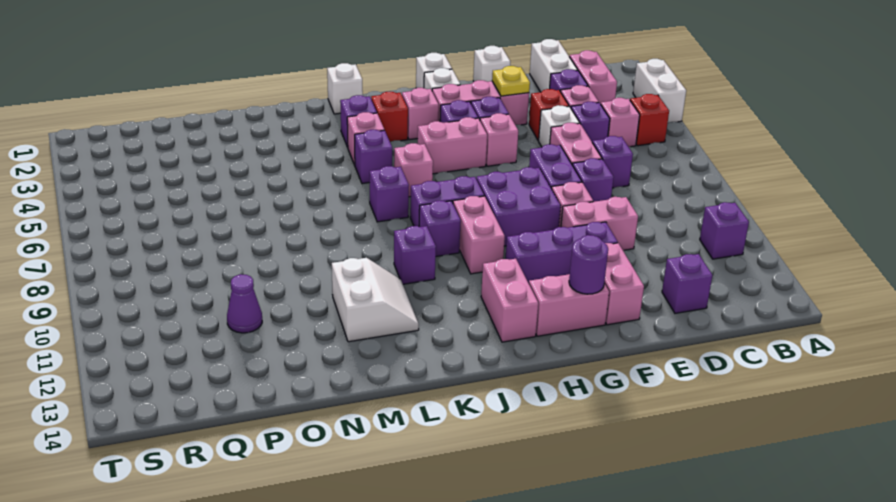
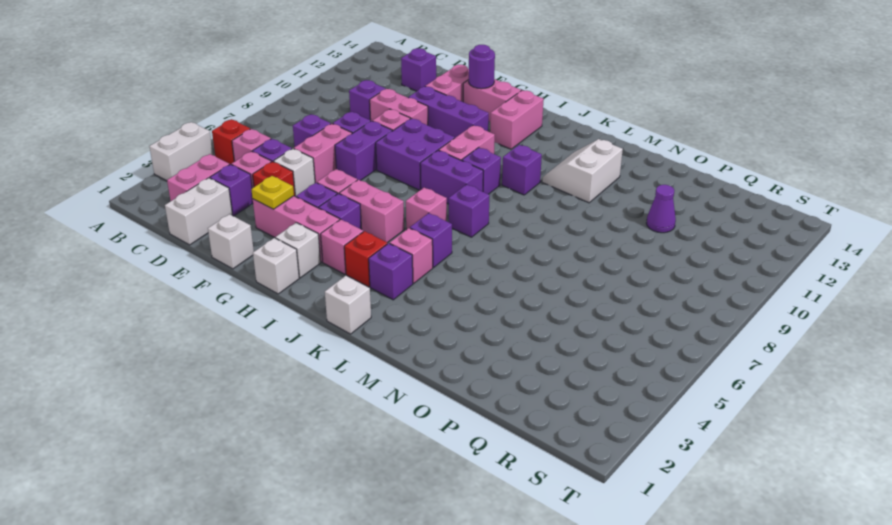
purple brick B11 level 1 -> purple brick D10 level 1

